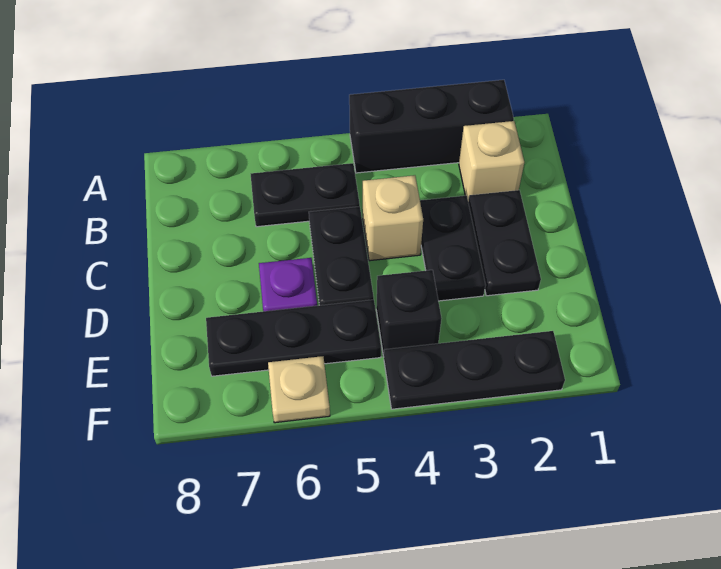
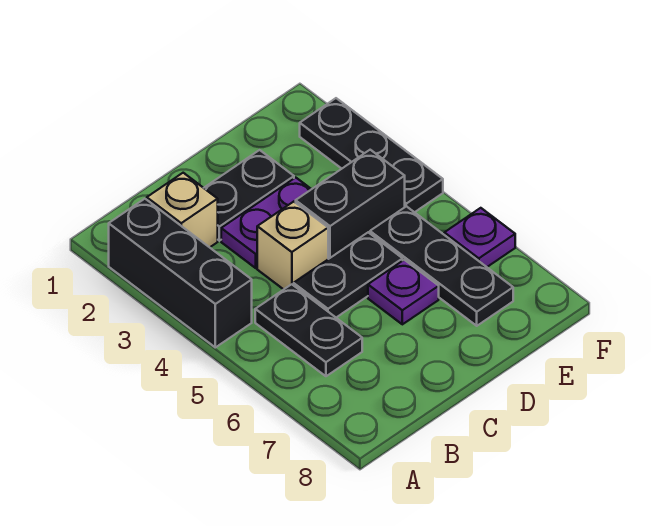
black plate C3:D3 level 1 -> purple plate C3:D3 level 1
black brick E4 level 1 -> black brick D4:E4 level 1
tan plate F6 level 1 -> purple plate F6 level 1

